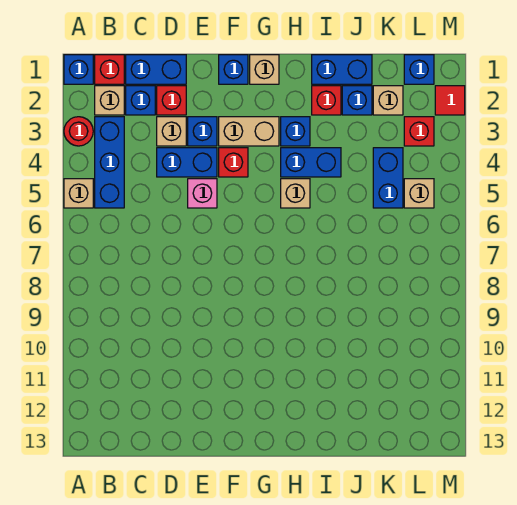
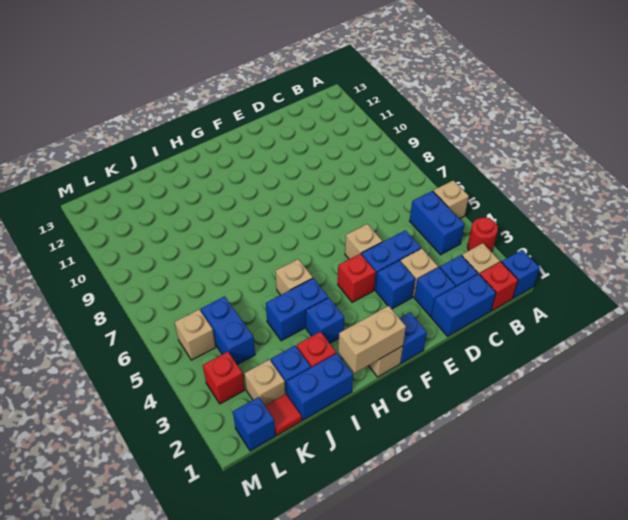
blue brick B3:B5 level 1 -> blue brick B4:B5 level 1
red brick D2 level 1 -> blue brick D2 level 1
pink brick E5 level 1 -> tan brick E5 level 1
tan brick F3:G3 level 1 -> tan brick G1:H1 level 2
red tile M2 level 1 -> red tile K1 level 1

